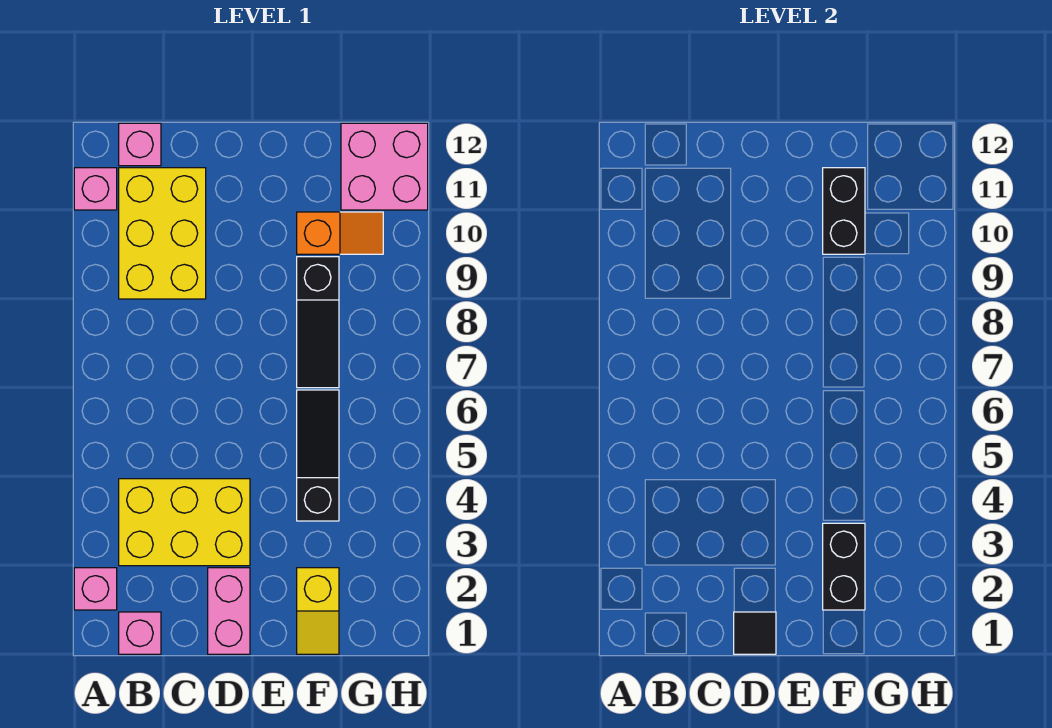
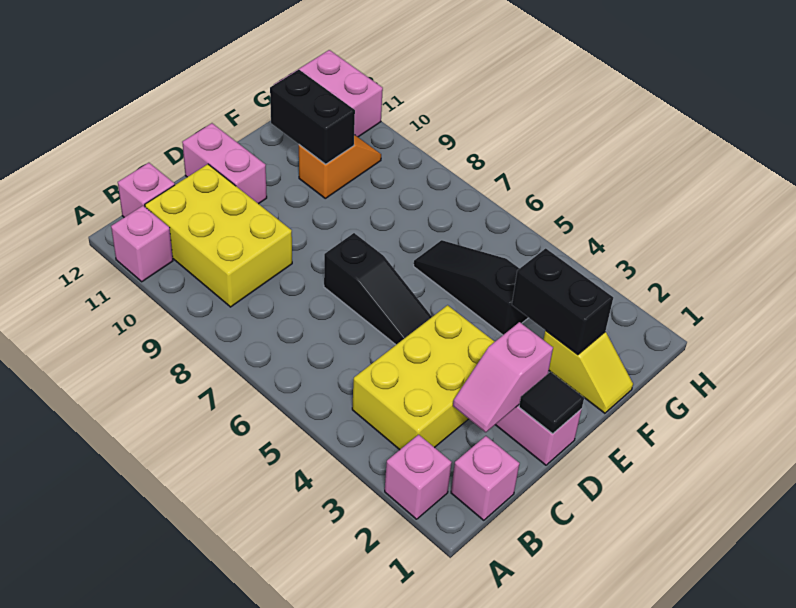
none -> pink slope C2:D2 level 2 top D
none -> pink brick D11:D12 level 1
black slope F7:F9 level 1 top 9 -> black slope D5:D7 level 1 top 7

